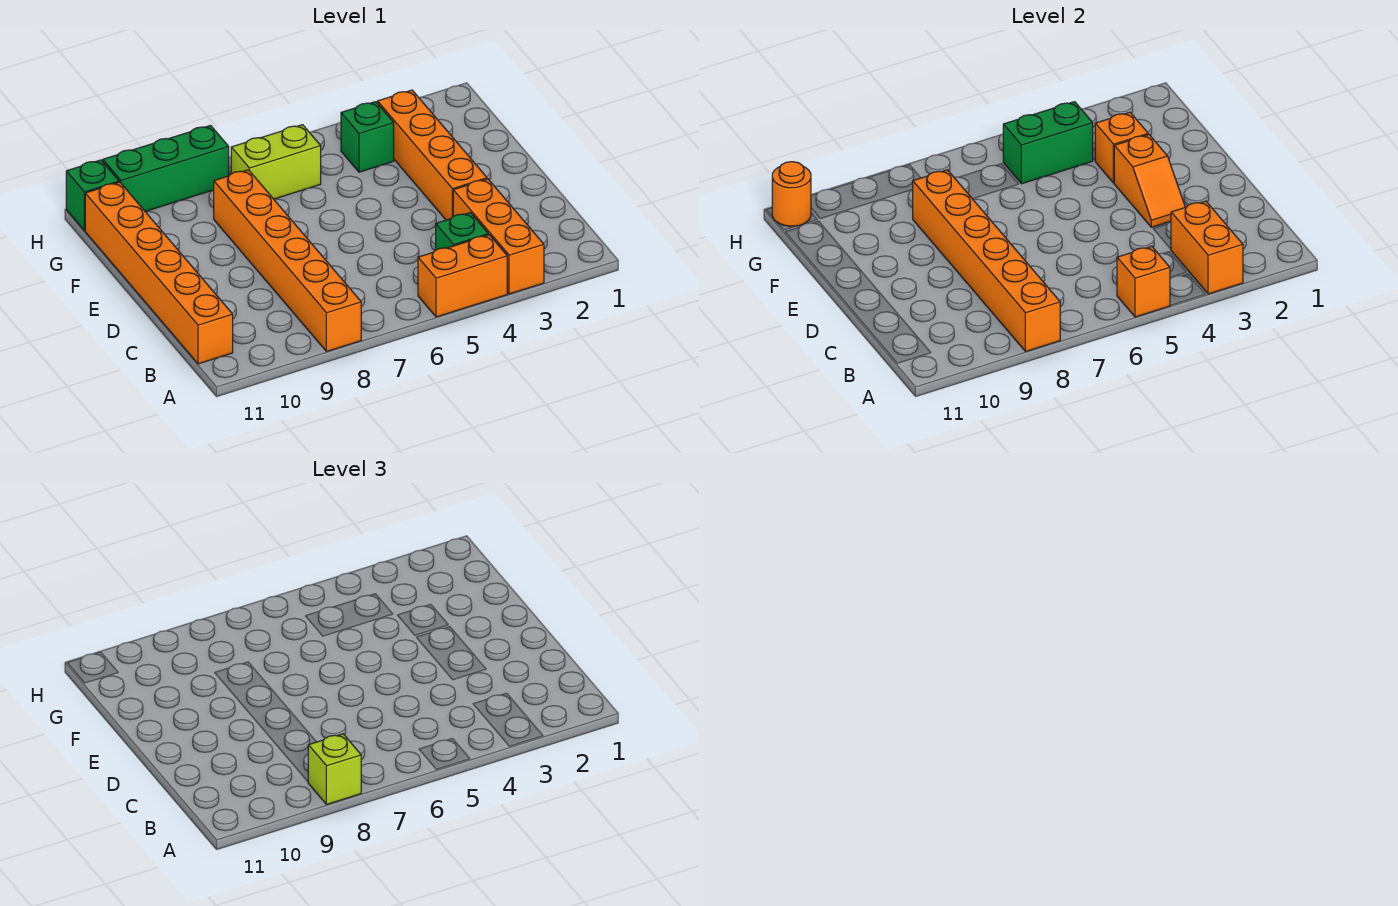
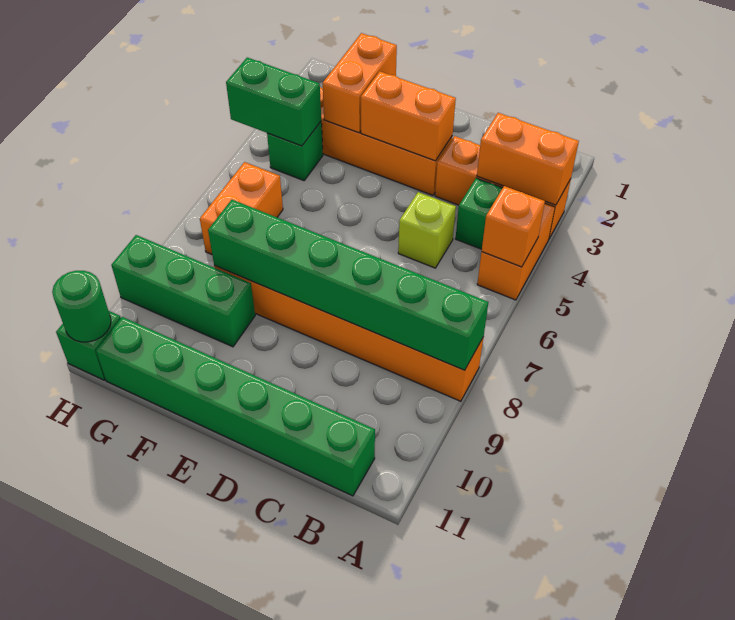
orange brick A8:F8 level 2 -> green brick A8:F8 level 2
lime brick A8 level 3 -> lime brick C5 level 1
orange brick B11:G11 level 1 -> green brick B11:G11 level 1
orange slope D3:E3 level 2 top E -> orange brick D3:E3 level 2
orange brick F3 level 2 -> orange brick F2:F3 level 2
green brick G4:G5 level 2 -> green brick G4:H4 level 2
lime brick G6:G7 level 1 -> orange brick G6:G7 level 1
green brick H8:H10 level 1 -> green brick F9:H9 level 1
orange round brick H11 level 2 -> green round brick H11 level 2

